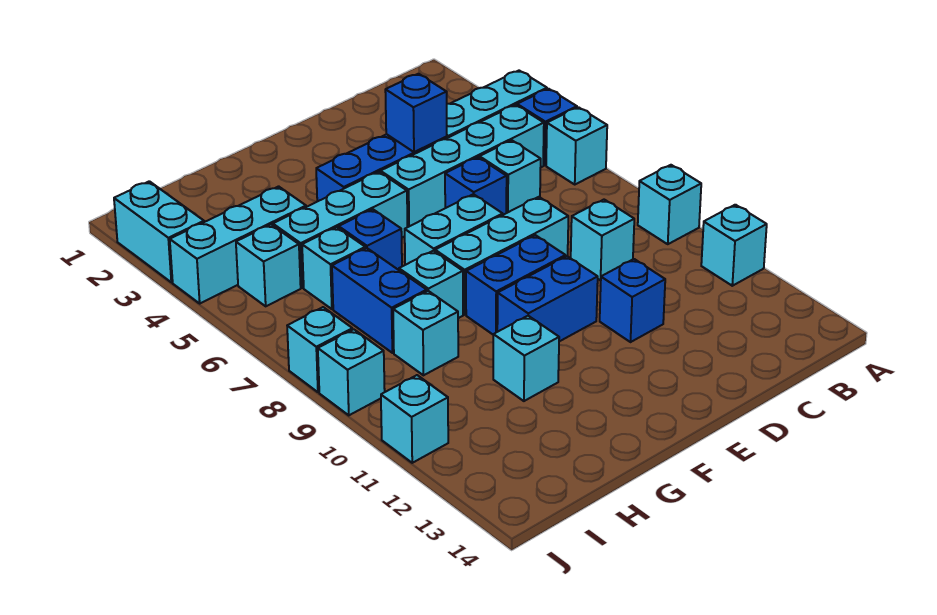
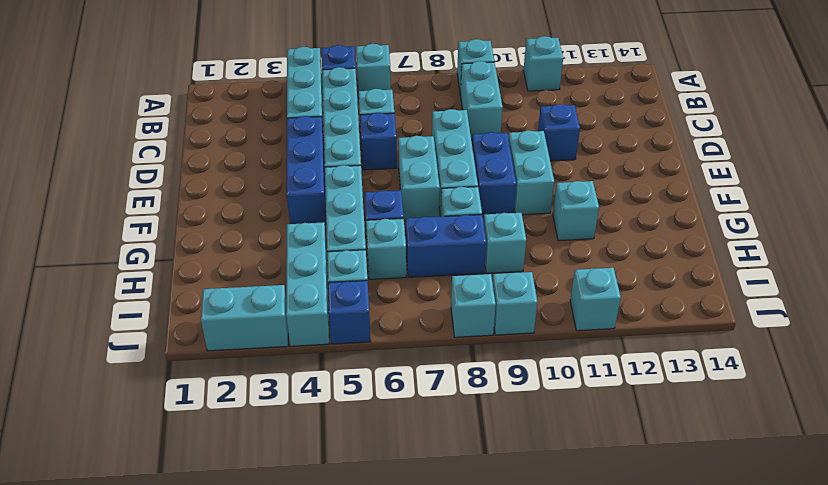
cyan brick C9 level 1 -> cyan brick B9:C9 level 1
blue brick D4 level 2 -> blue brick J5 level 1
blue brick E10:F10 level 1 -> cyan brick E10:F10 level 1

